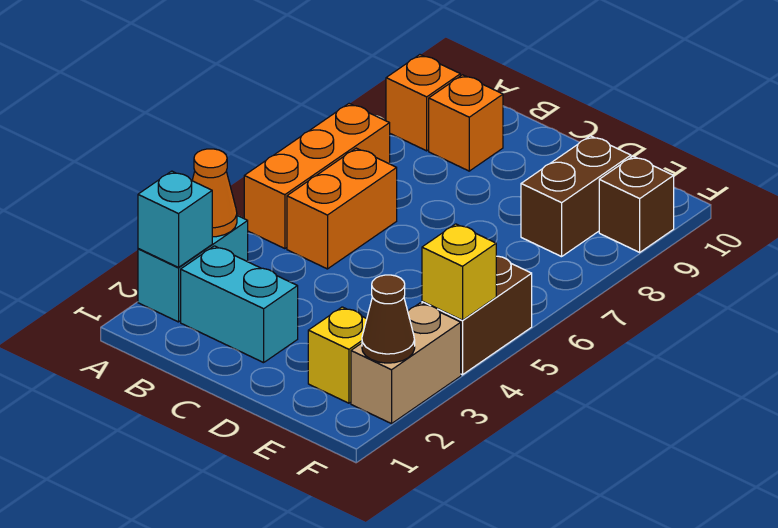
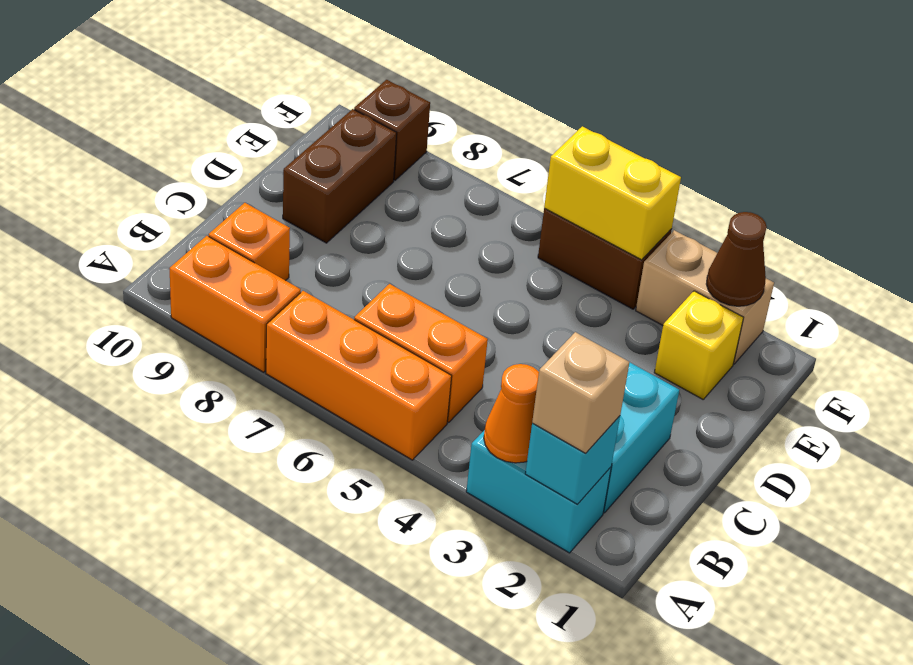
none -> tan brick A2 level 3
orange brick A9 level 1 -> orange brick A8:A9 level 1
brown brick E8:E9 level 1 -> brown brick D9:E9 level 1
yellow brick F4 level 2 -> yellow brick F4:F5 level 2

